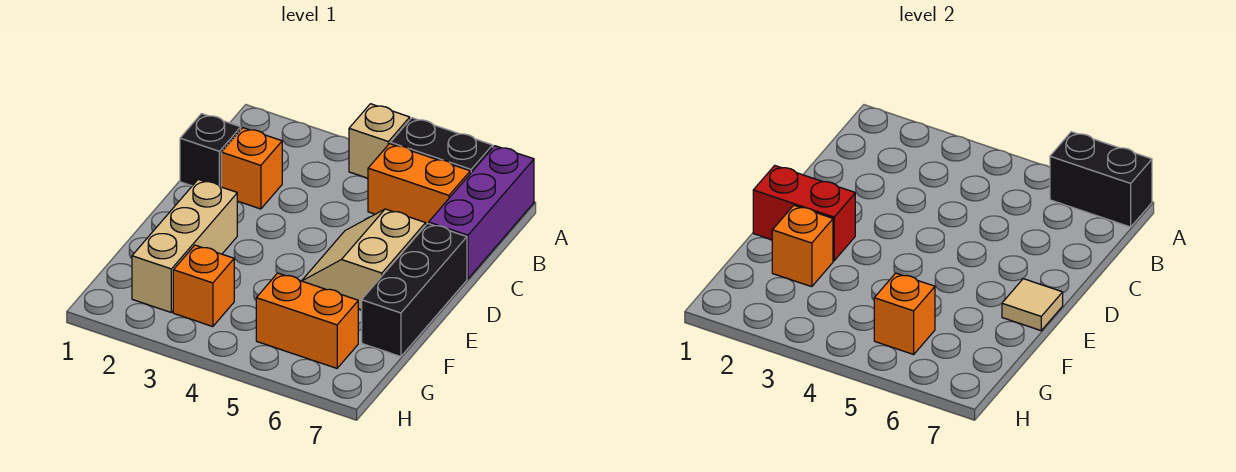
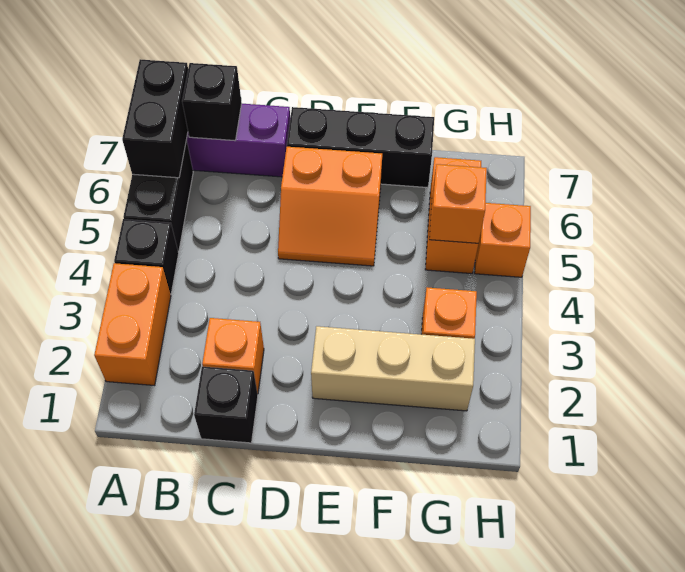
tan brick A4 level 1 -> black brick A4 level 1
orange brick B5:B6 level 1 -> orange brick A2:A3 level 1
none -> black brick B7 level 2
tan slope D5:E6 level 1 top 6 -> orange slope D5:E6 level 1 top 6
red brick E1:E2 level 2 -> none
tan tile E7 level 2 -> none
orange brick F2 level 2 -> orange brick H5 level 1

